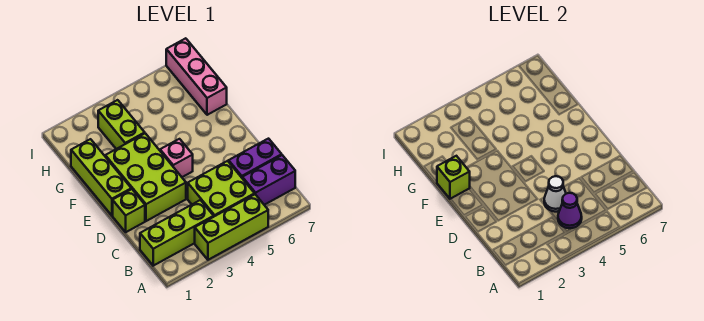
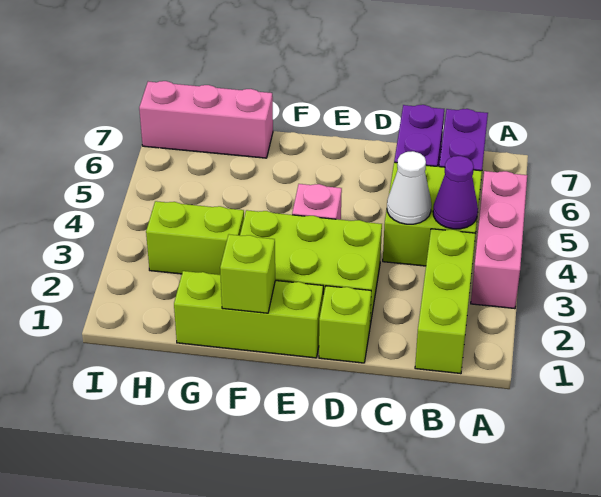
lime brick A3:A5 level 1 -> pink brick A3:A5 level 1

